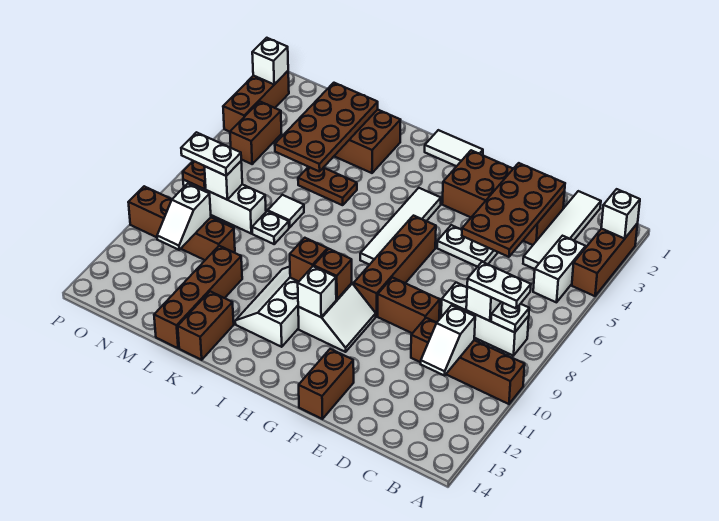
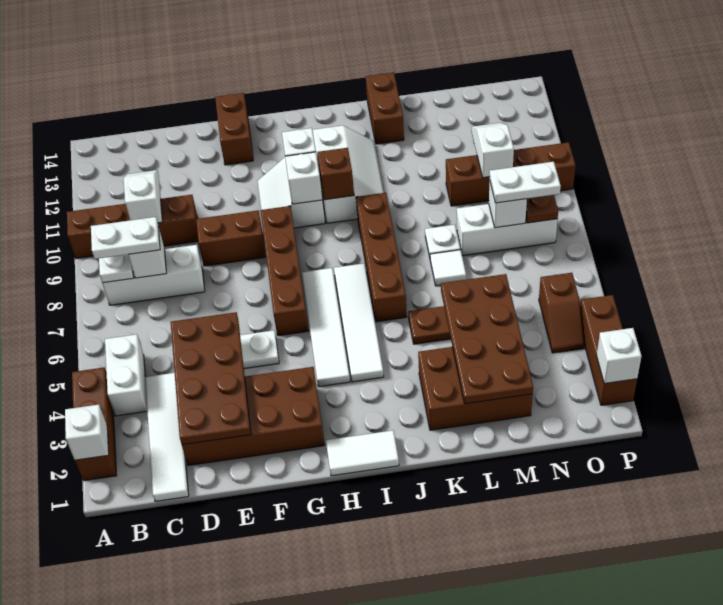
brown brick H10 level 2 -> white brick H10 level 2
none -> white tile I4:I7 level 1
brown brick L11:L14 level 1 -> brown brick J6:J9 level 1
brown brick O4:O5 level 1 -> brown slope O4:O5 level 1 top 5

